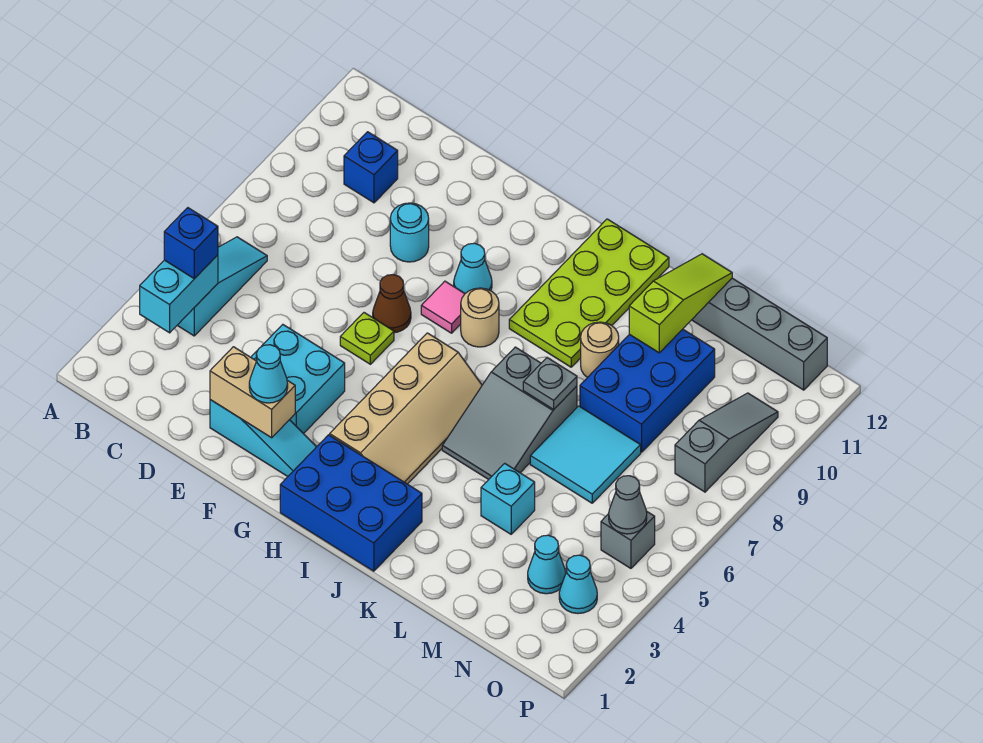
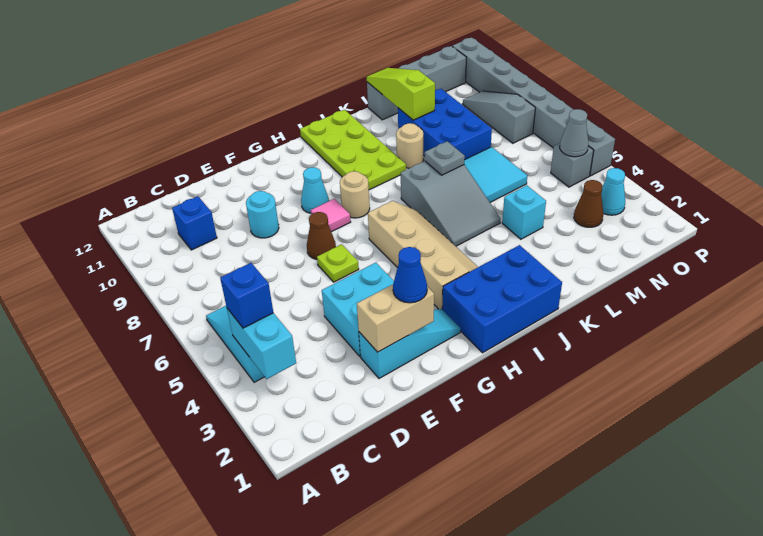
cyan cone F2 level 3 -> blue cone F2 level 3
cyan cone N3 level 1 -> brown cone N3 level 1
none -> grey brick P5:P12 level 1

